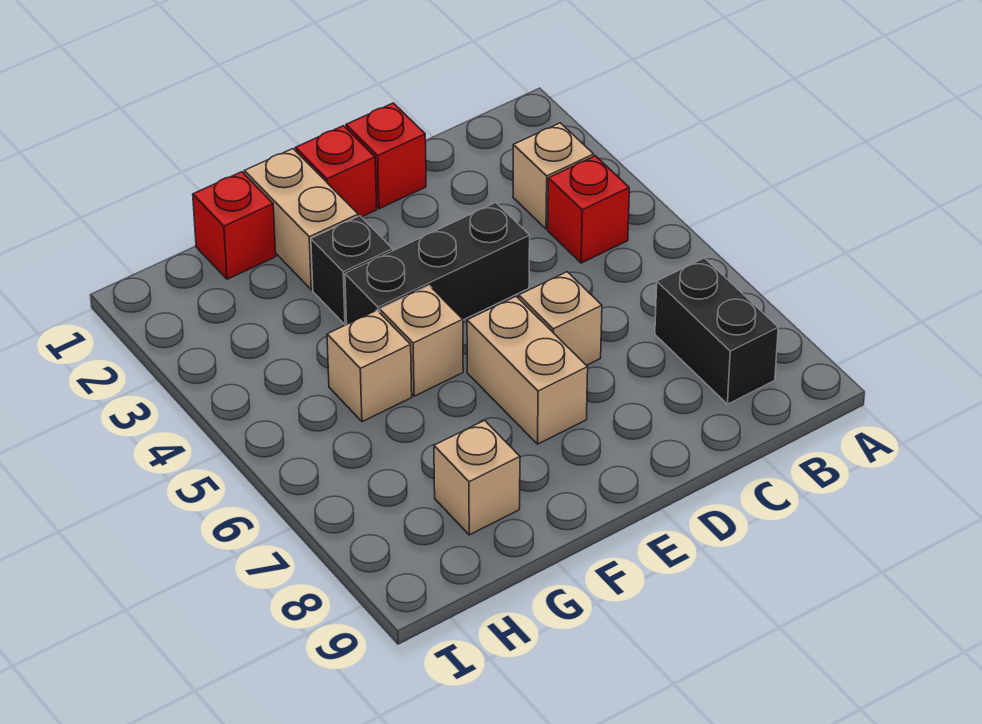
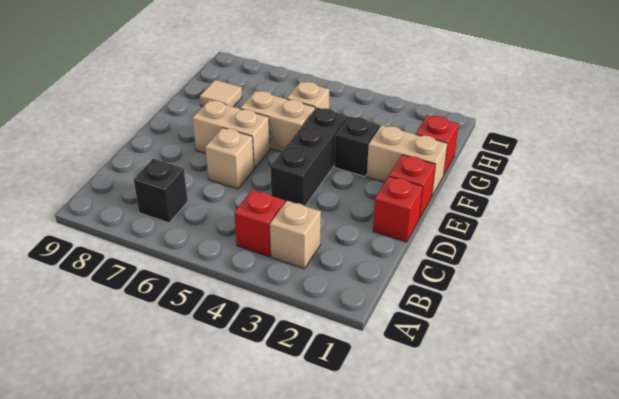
black brick B7:B8 level 1 -> black brick B7 level 1
tan brick F5 level 1 -> tan brick F5:F6 level 1
tan brick G8 level 1 -> tan tile G8 level 1

